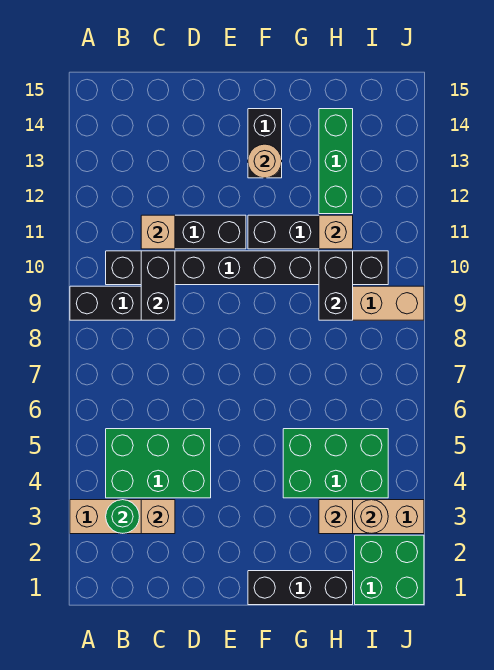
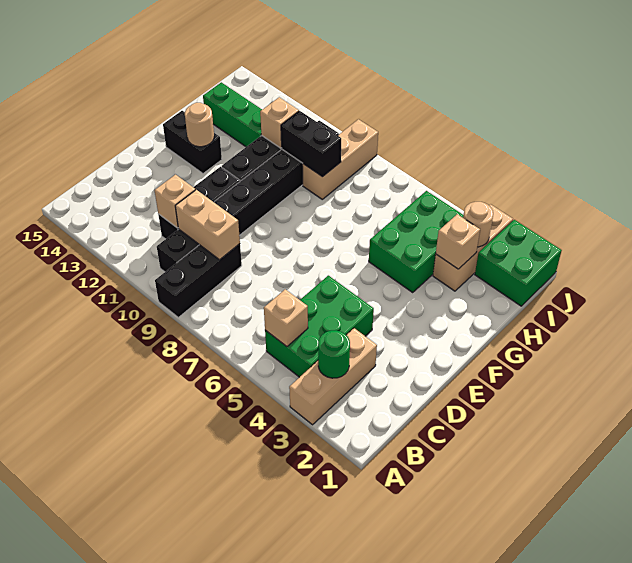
tan brick C3 level 2 -> tan brick B5 level 2
black brick C9:C10 level 2 -> tan brick C9:C10 level 2
black brick F1:H1 level 1 -> none

